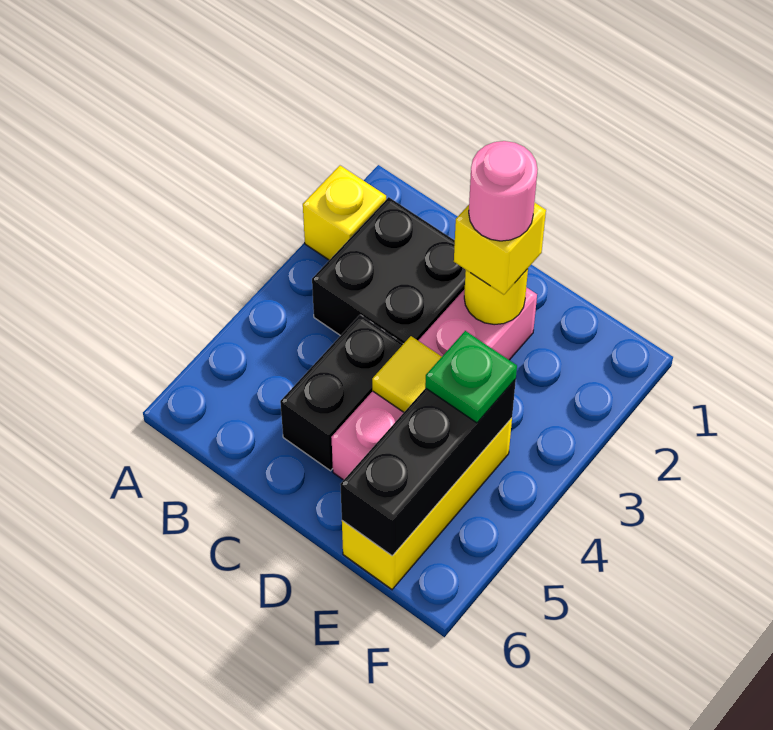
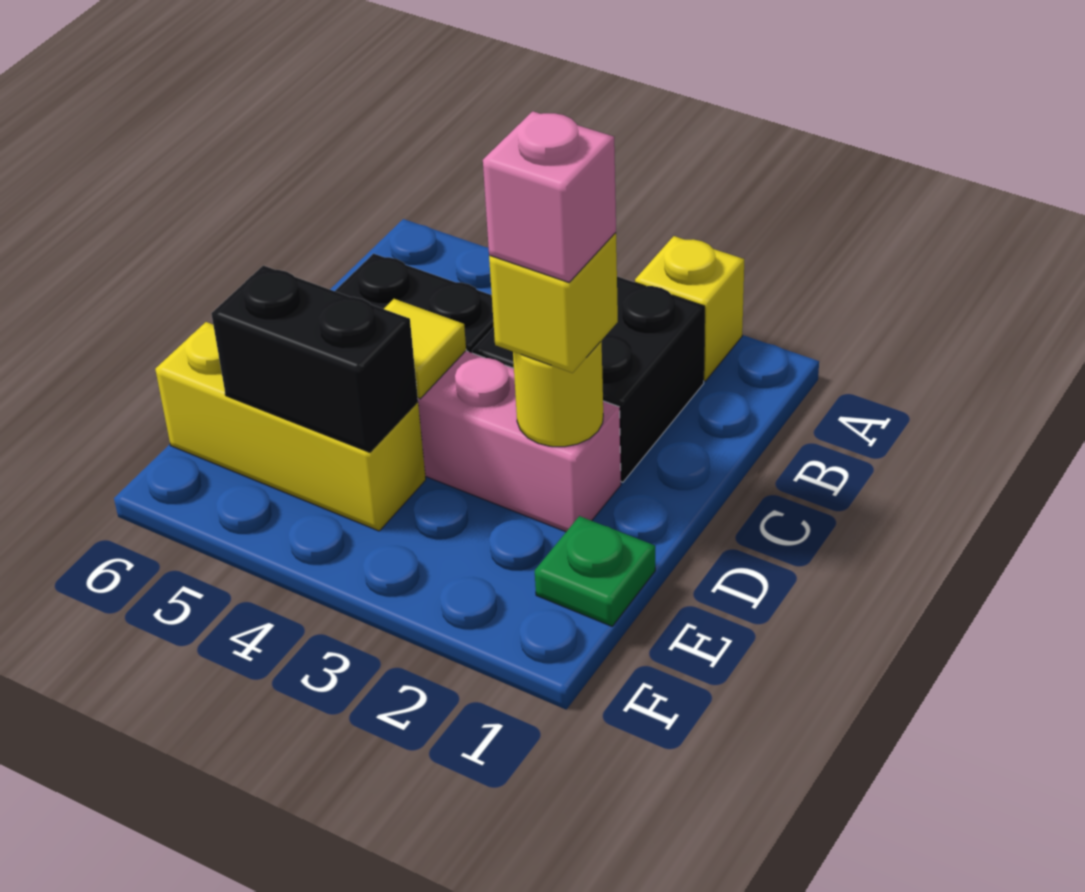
pink round brick D2 level 4 -> pink brick D2 level 4
black brick E4:E6 level 2 -> black brick E4:E5 level 2
green plate E4 level 3 -> green plate E1 level 1

